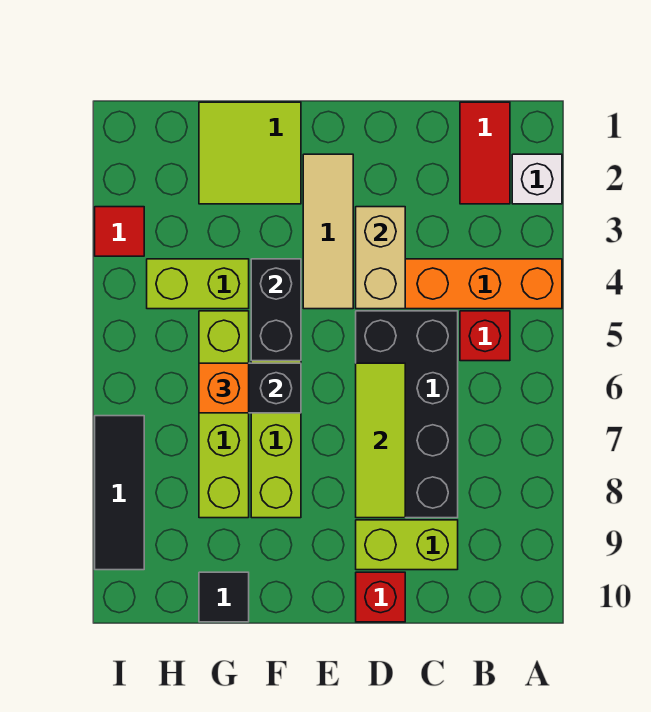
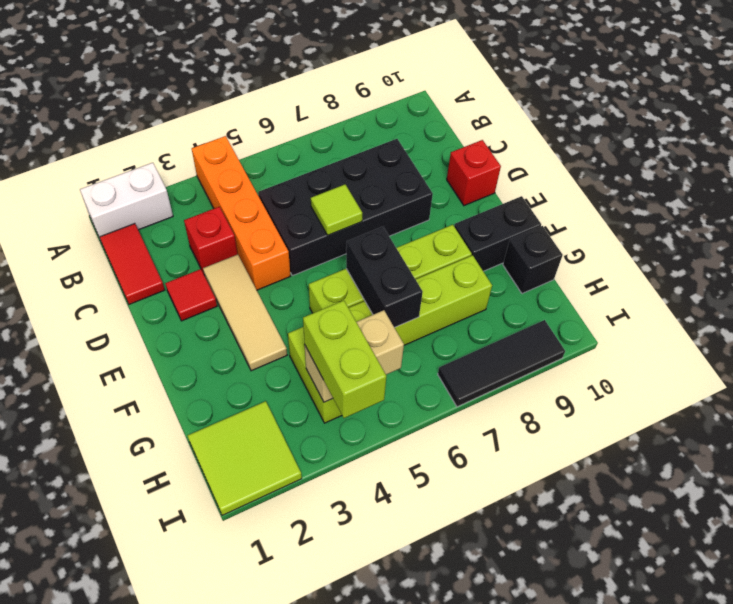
white brick A2 level 1 -> white brick A1:A2 level 1
red tile B1:B2 level 1 -> red tile B1:C1 level 1
red brick B5 level 1 -> red brick C3 level 1
lime brick C9:D9 level 1 -> lime brick H4:I4 level 3
tan brick D3:D4 level 2 -> tan brick H4:H5 level 2
lime tile D6:D8 level 2 -> lime tile D6 level 2
tan tile E2:E4 level 1 -> tan tile D3:F3 level 1
lime tile F1:G2 level 1 -> lime tile H1:I2 level 1
black brick F4:F5 level 2 -> black brick F9:F10 level 1
orange brick G6 level 3 -> none
black tile G10 level 1 -> black brick G10 level 1
red tile I3 level 1 -> red tile D2 level 1

